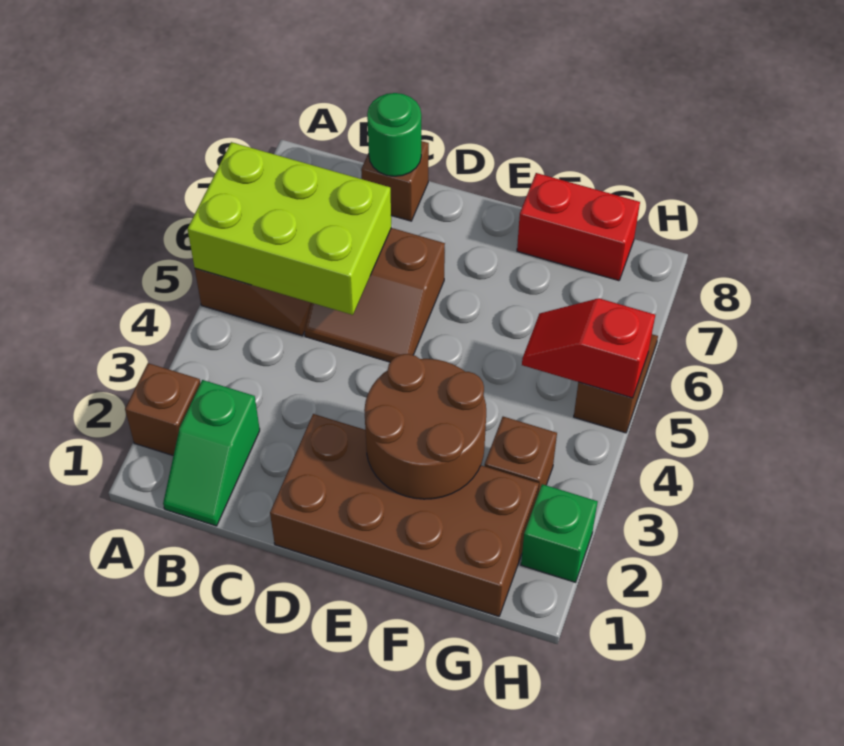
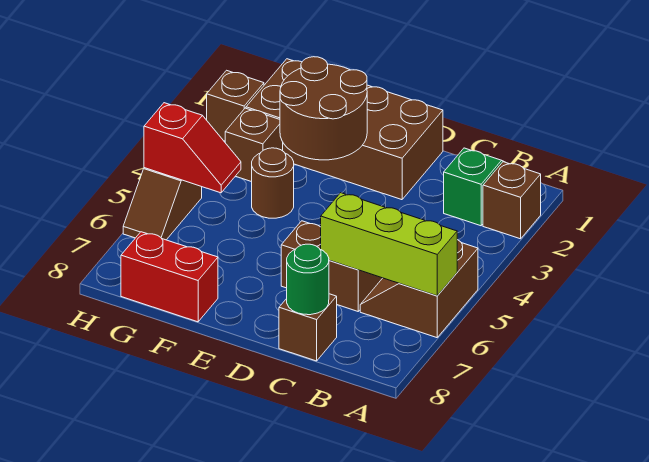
lime brick A5:C6 level 2 -> lime brick A6:C6 level 2
none -> brown round brick F4 level 1
green brick H2 level 1 -> brown brick H2 level 1

